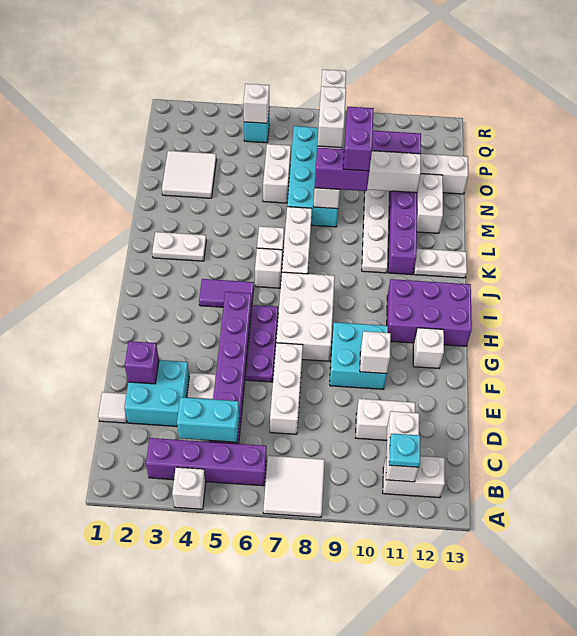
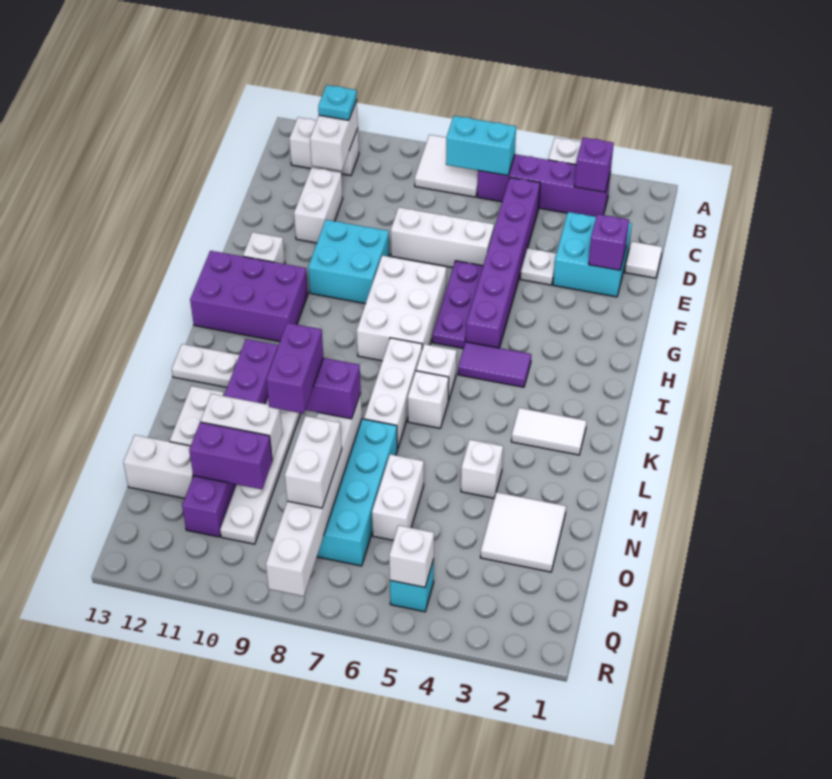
none -> purple brick B3 level 2
cyan brick C4:C5 level 2 -> cyan brick B6:B7 level 2
white brick D7:F7 level 1 -> white brick E6:E8 level 1
white brick D10:D11 level 1 -> white brick D11:E11 level 1
white brick F10 level 2 -> white brick M4 level 1
white plate K2:K3 level 1 -> white tile K2:K3 level 1

